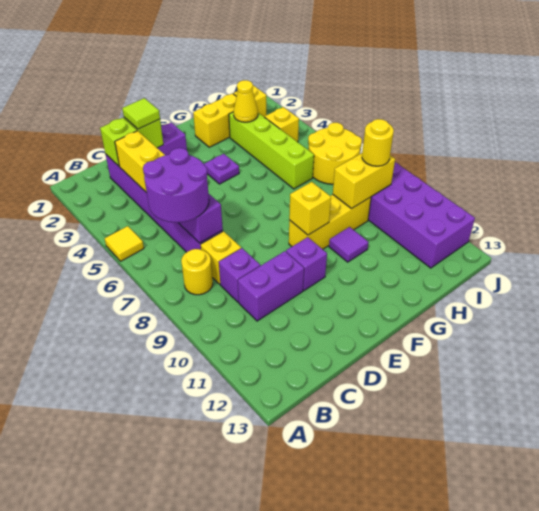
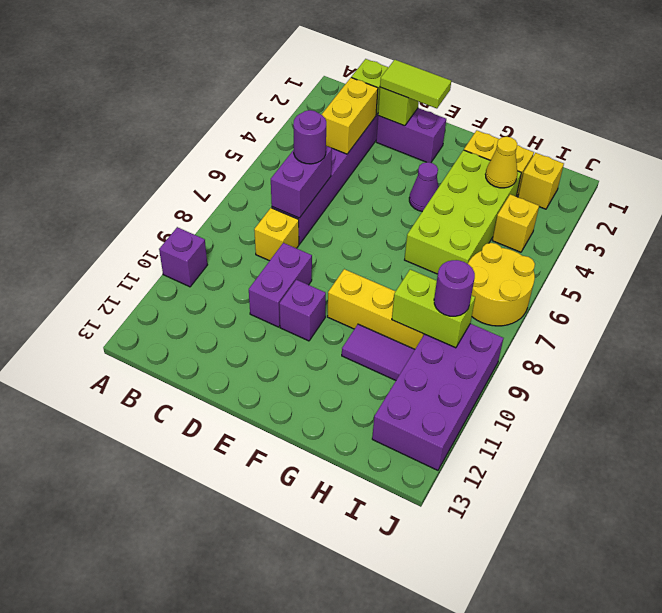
yellow tile A5 level 1 -> none
purple round brick B6:C7 level 3 -> purple round brick C6 level 3
yellow round brick B8 level 1 -> none
purple brick C9 level 1 -> purple brick A10 level 1
purple brick C10:D10 level 1 -> purple brick D9:D10 level 1
lime tile D2 level 3 -> lime tile D2:E2 level 3
purple plate F4 level 1 -> purple cone F4 level 1
yellow brick F9 level 2 -> none
purple tile G10 level 1 -> purple tile G10:H10 level 1
lime brick H3:H6 level 1 -> lime brick G3:H6 level 1
yellow brick H9:I9 level 2 -> lime brick H9:I9 level 2
yellow round brick I9 level 3 -> purple round brick I9 level 3

